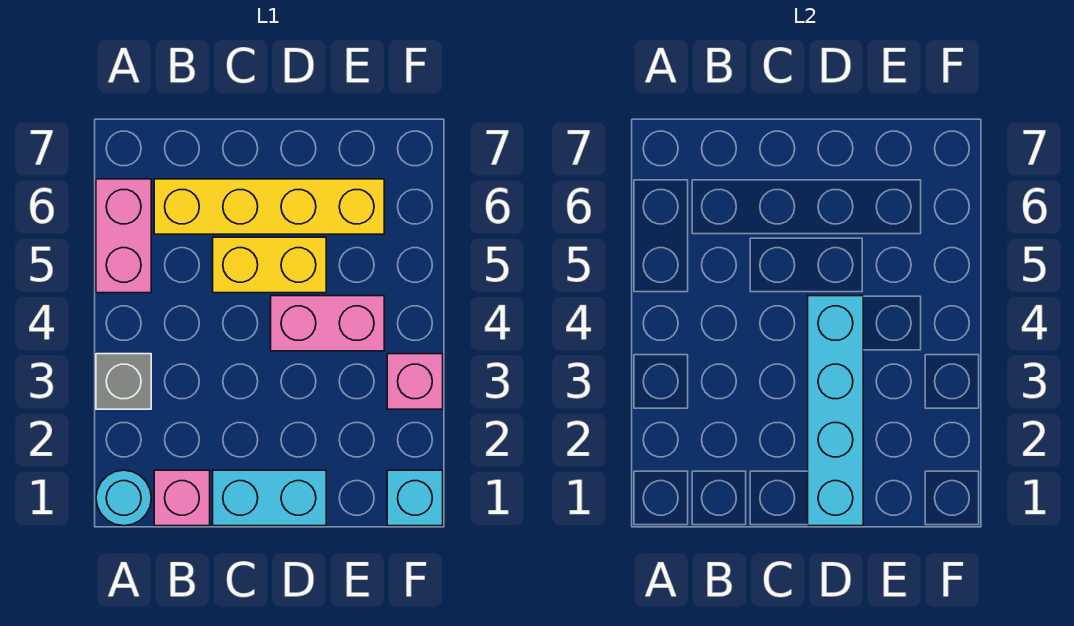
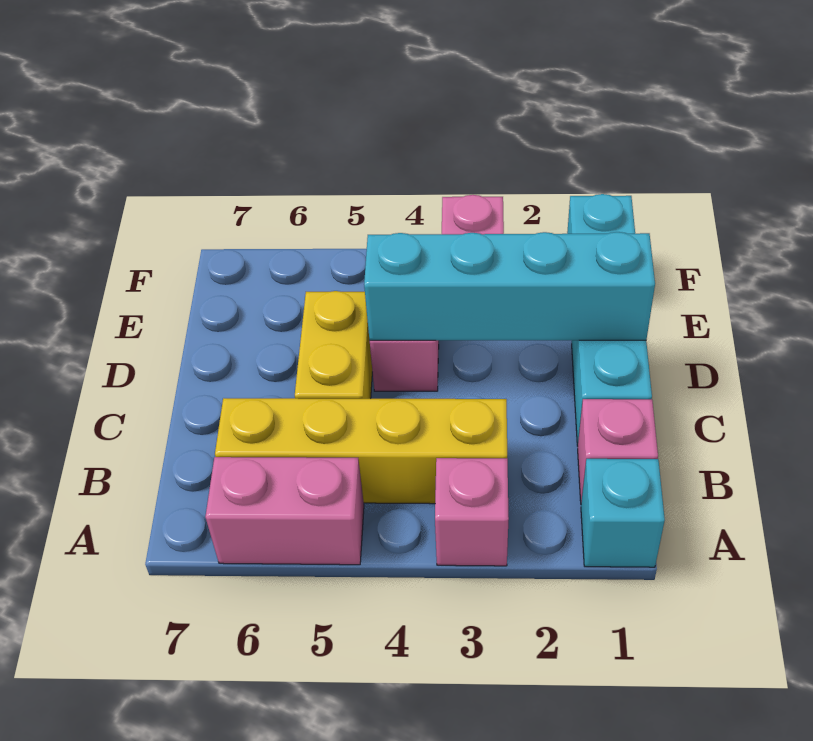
cyan round brick A1 level 1 -> cyan brick A1 level 1
grey brick A3 level 1 -> pink brick A3 level 1
yellow brick B6:E6 level 1 -> yellow brick B3:B6 level 1

